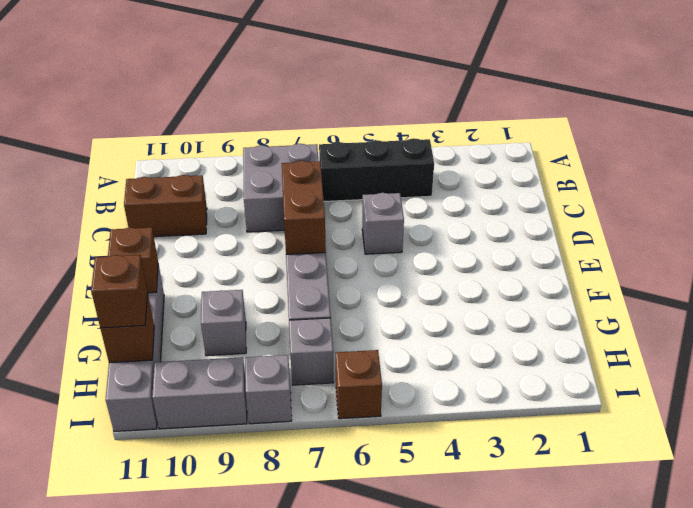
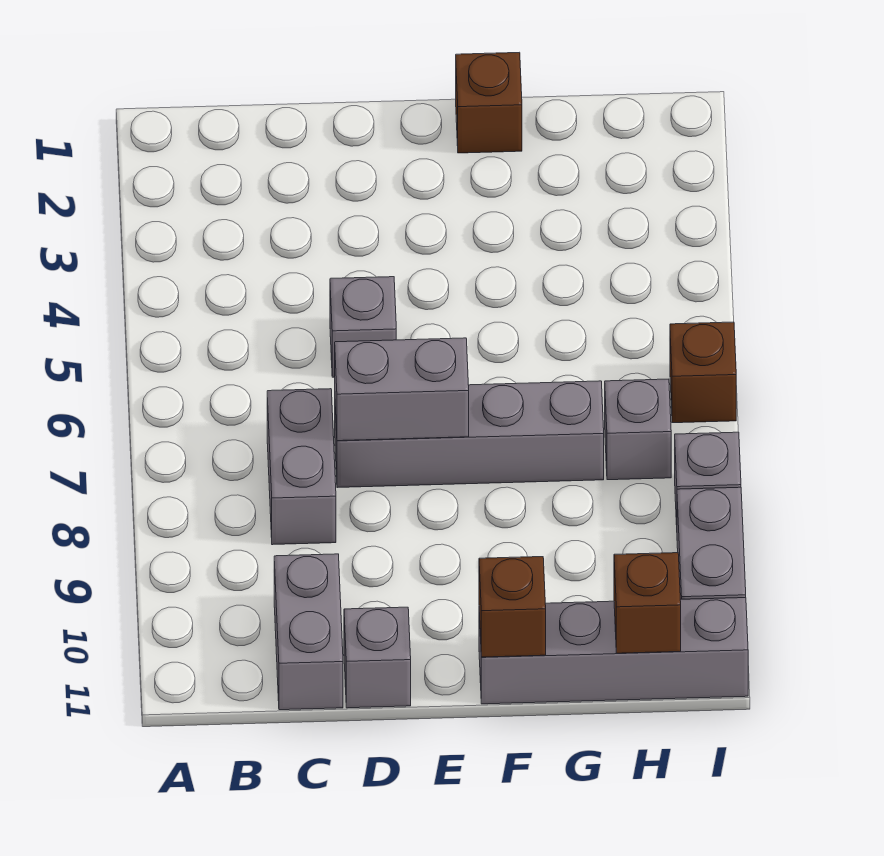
black brick B4:B6 level 1 -> none
grey brick B7:C8 level 1 -> grey brick C7:C8 level 1
brown brick C10:C11 level 1 -> grey brick C10:C11 level 1
brown brick D7:E7 level 2 -> grey brick D7:E7 level 2
grey brick G9 level 1 -> grey brick D11 level 1
brown brick H11 level 3 -> brown brick F1 level 1

